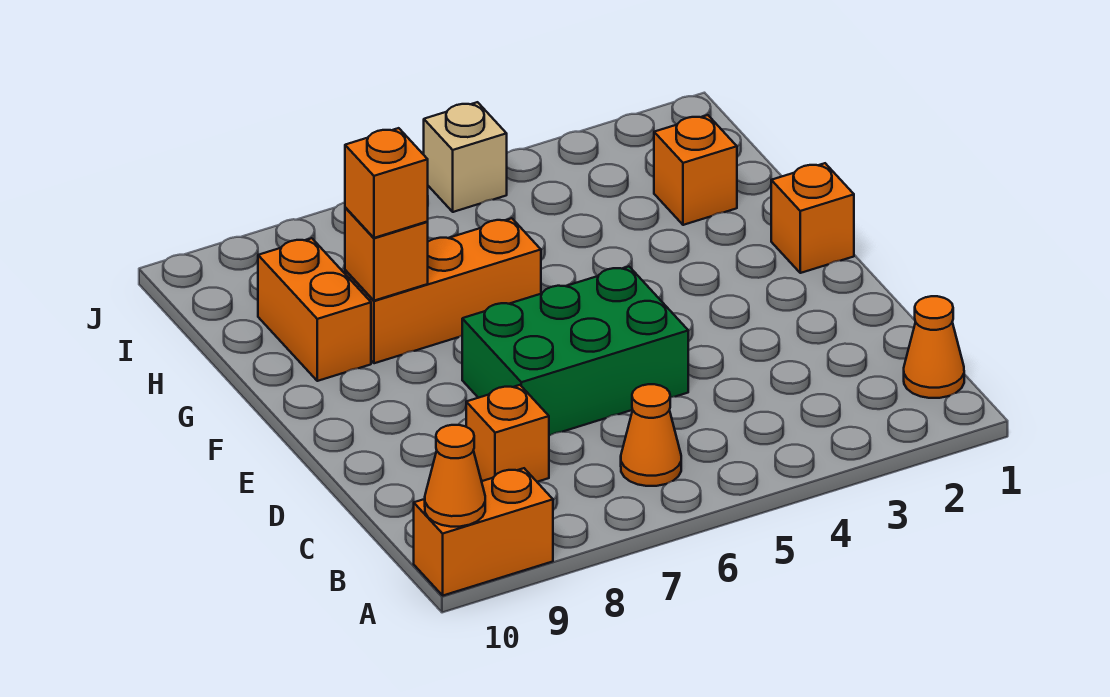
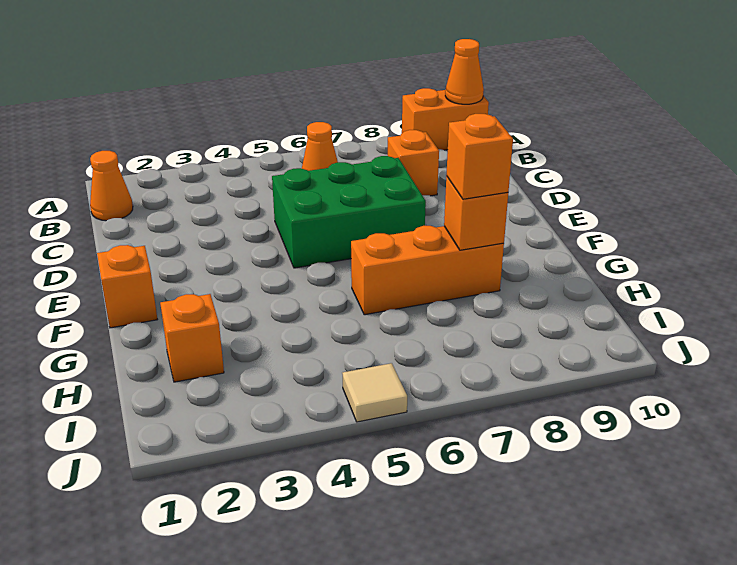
orange brick G9:H9 level 1 -> none
tan brick J5 level 1 -> tan tile J5 level 1

